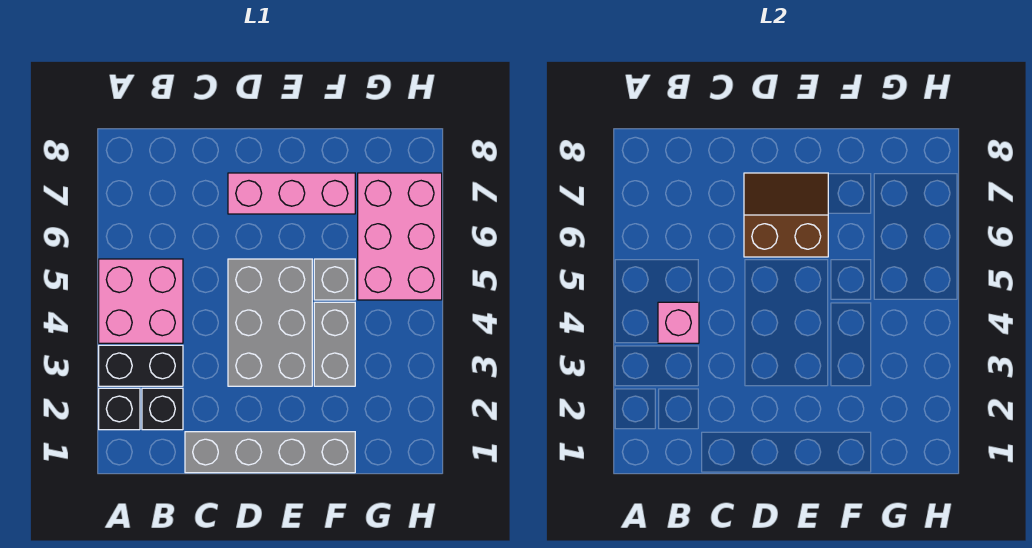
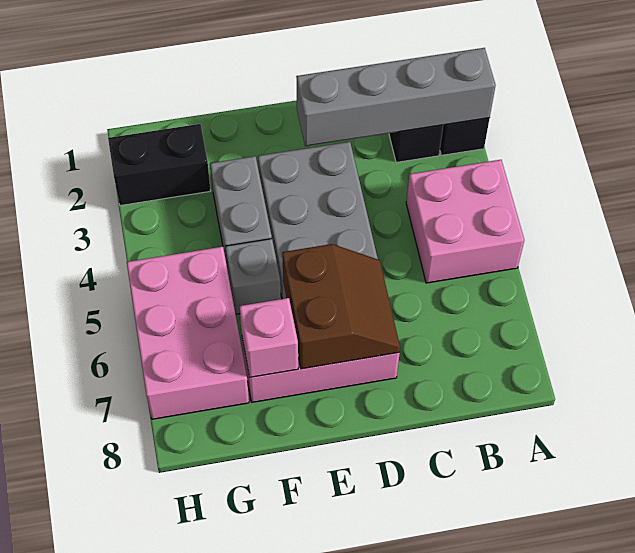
black brick A3:B3 level 1 -> black brick G2:H2 level 1
pink brick B4 level 2 -> pink brick F7 level 2
grey brick C1:F1 level 1 -> grey brick A2:D2 level 2
brown slope D6:E7 level 2 top 6 -> brown slope D6:E7 level 2 top E

